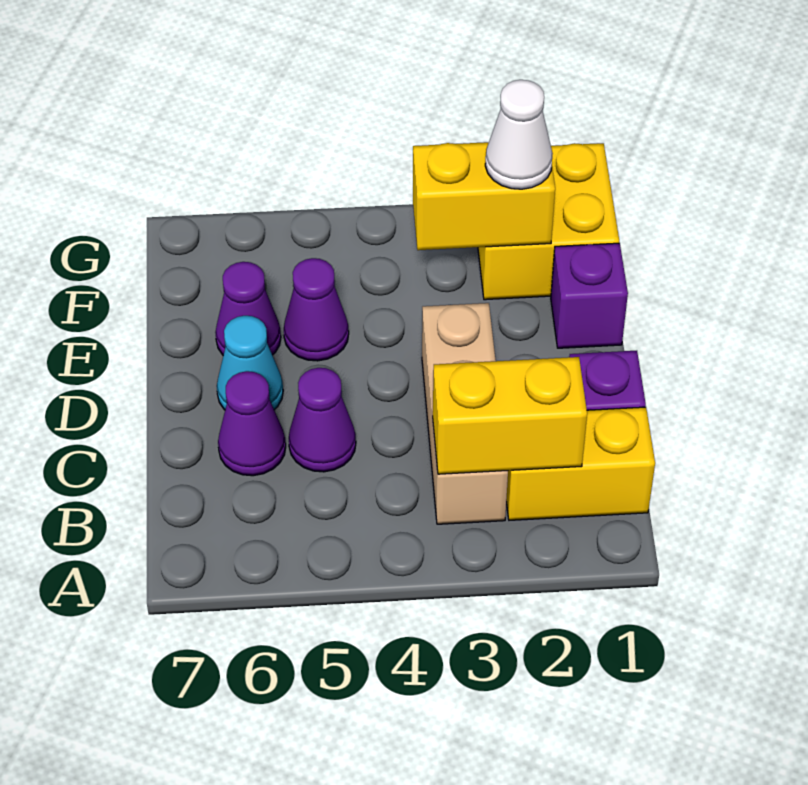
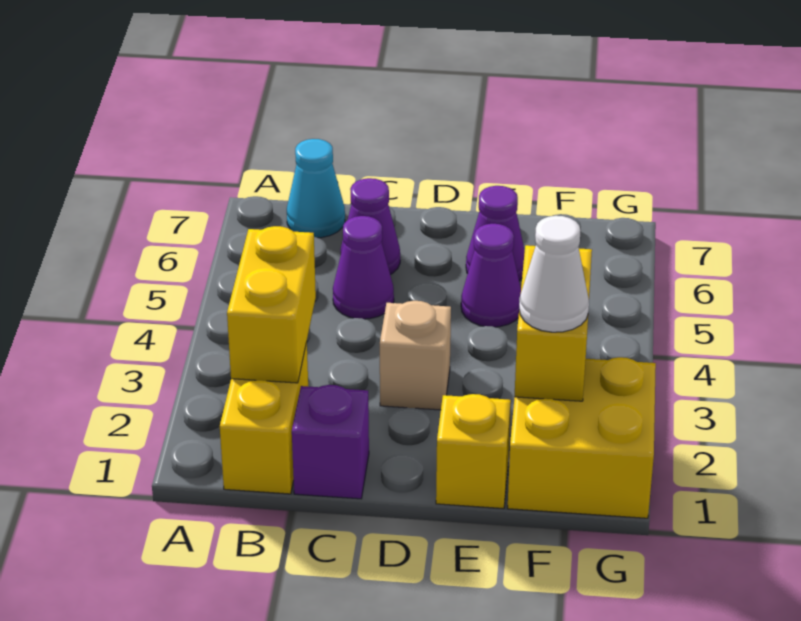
tan brick B3:D3 level 1 -> tan brick D3 level 1
cyan cone D6 level 1 -> cyan cone B7 level 1
purple brick E1 level 1 -> yellow brick E1 level 1

